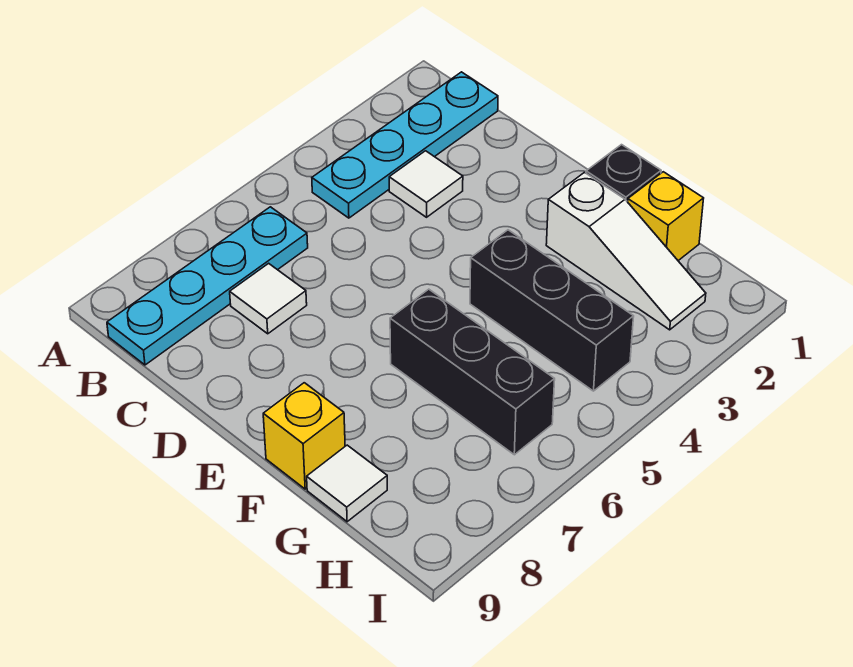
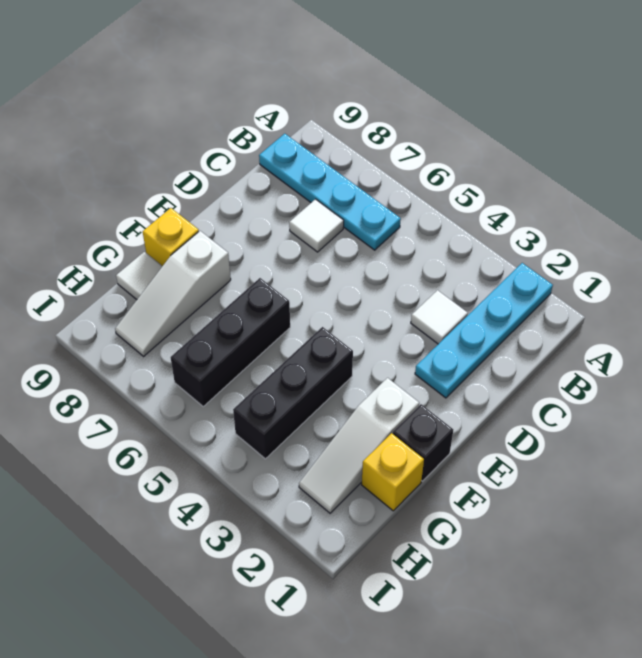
cyan plate B1:B4 level 1 -> cyan plate A2:D2 level 1
none -> white slope F8:H8 level 1 top F

